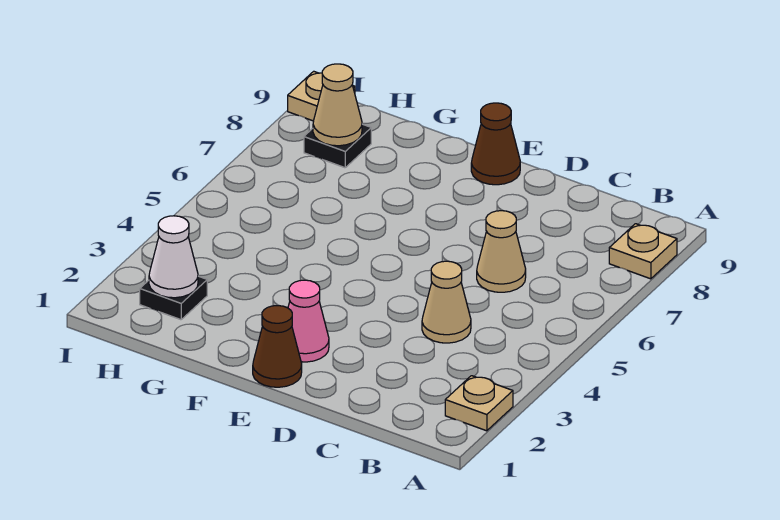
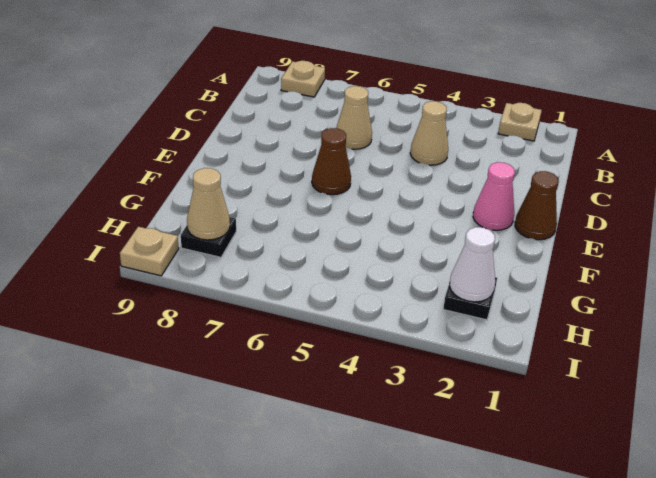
brown cone E9 level 1 -> brown cone E6 level 1

